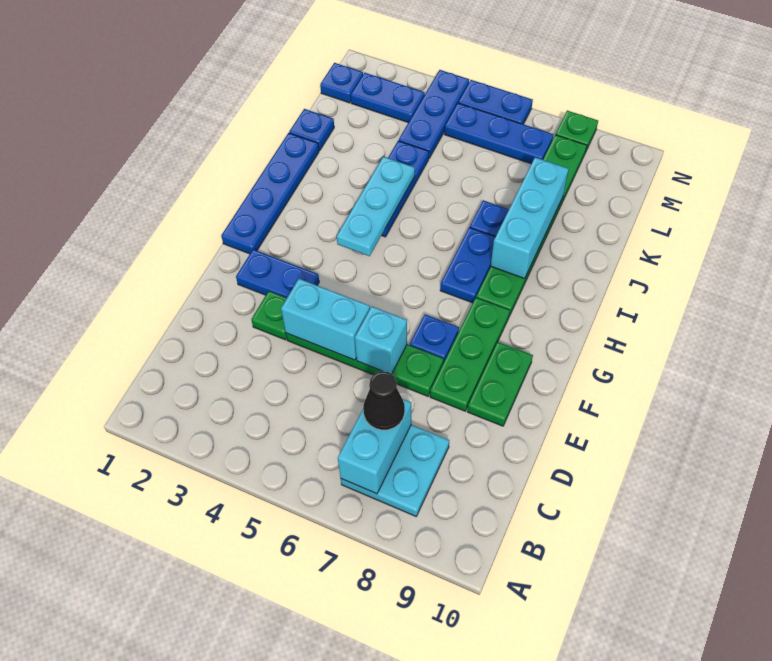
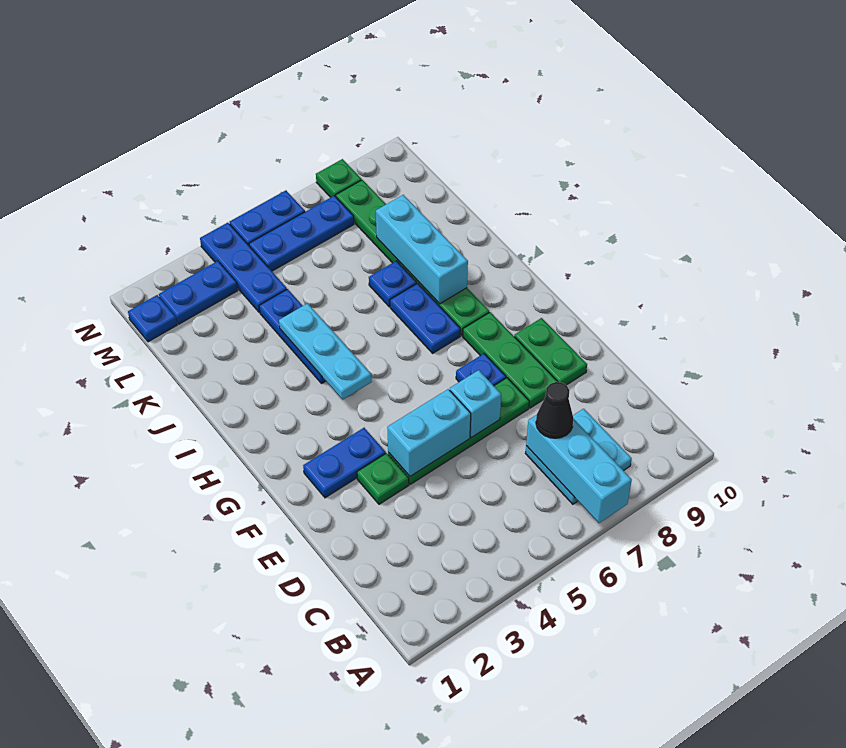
cyan brick B7:C7 level 2 -> cyan brick A7:C7 level 2
blue plate G1:J1 level 1 -> none
blue plate K1 level 1 -> none

